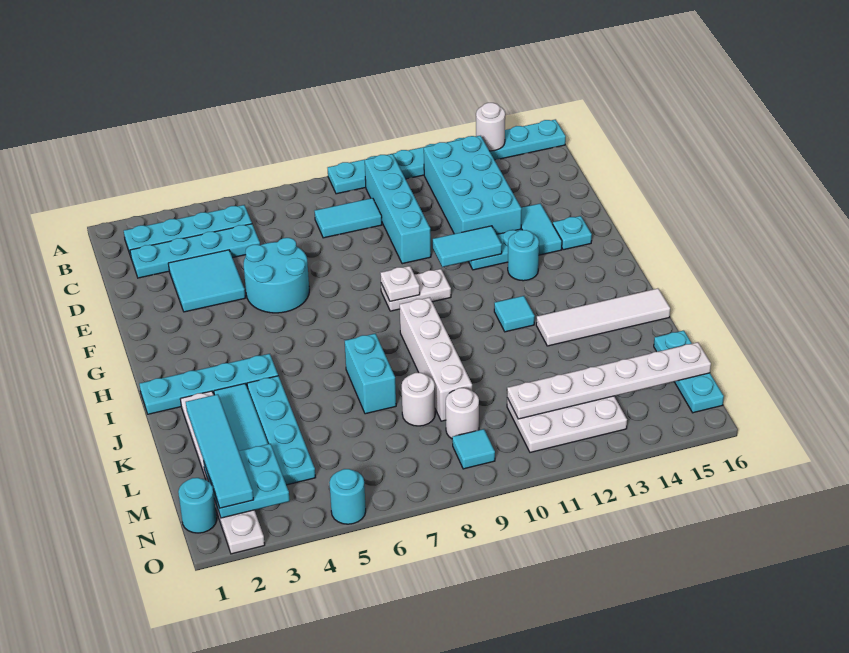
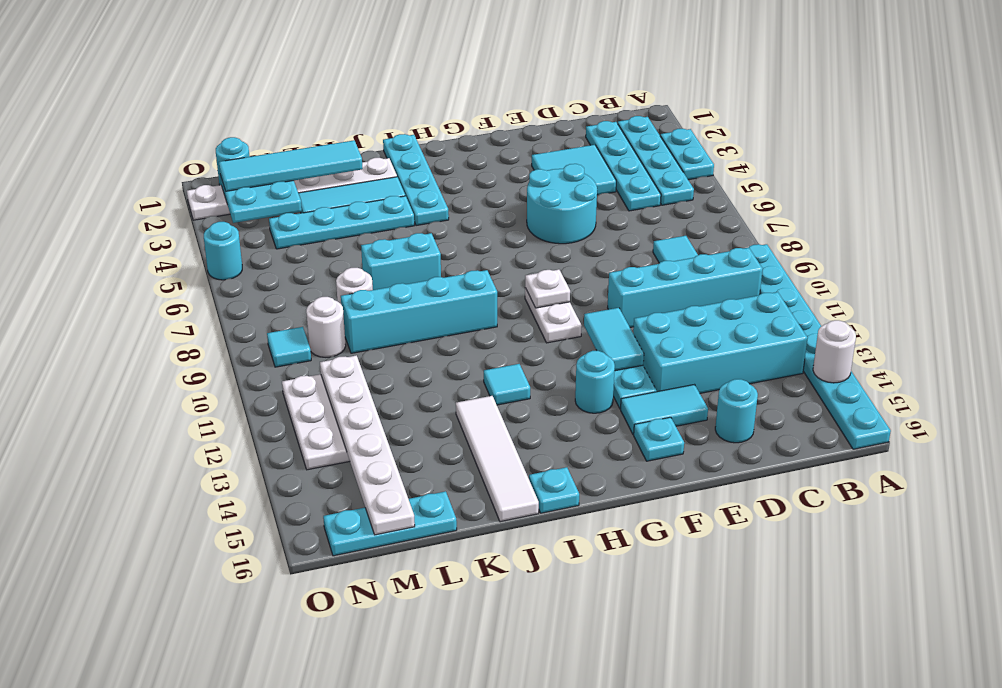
none -> cyan plate A3:A4 level 1
none -> cyan round brick D15 level 1
white brick I9:L9 level 1 -> cyan brick I9:L9 level 1
none -> cyan plate I16 level 1

